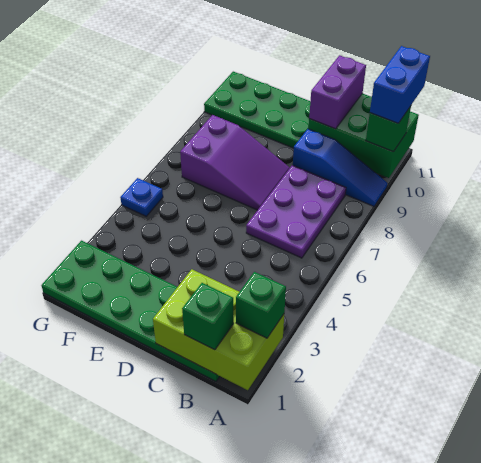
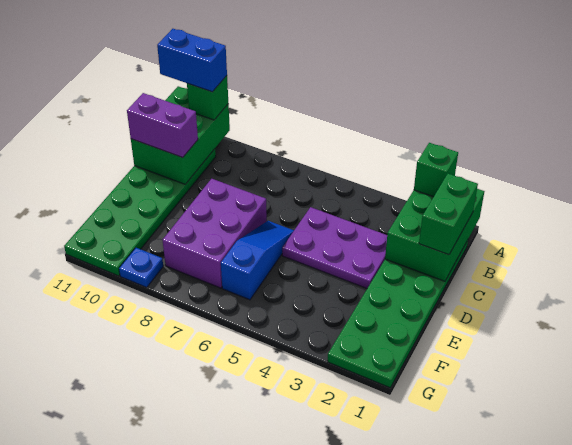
lime brick A1:C2 level 2 -> green brick A1:C2 level 2
blue slope A9:C9 level 1 top C -> blue slope D6:F6 level 1 top F
green brick B1 level 3 -> green brick B1:C1 level 3
purple plate B6:C8 level 1 -> purple plate C3:D5 level 1
purple slope D7:F8 level 1 top F -> purple brick D7:F8 level 1
blue plate G5 level 1 -> blue plate G9 level 1

